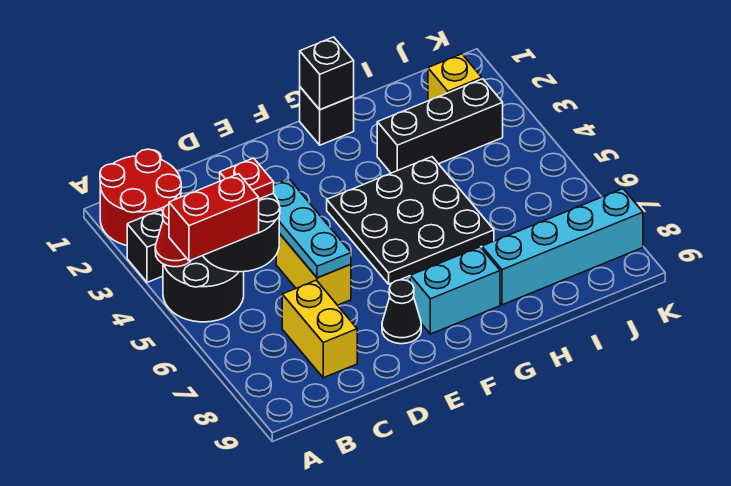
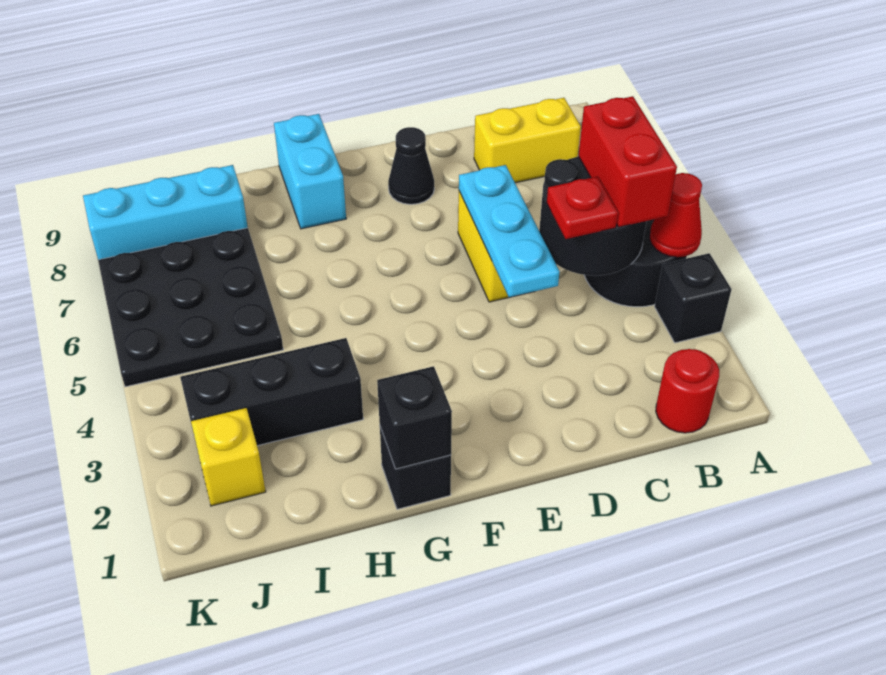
red round brick A1:B2 level 1 -> red round brick B1 level 1
red brick A5:B5 level 3 -> red brick B4:B5 level 3
yellow brick C7:C8 level 1 -> yellow brick B8:C8 level 1
black plate F4:H6 level 1 -> black plate I5:K7 level 1
cyan brick F8:G8 level 1 -> cyan brick G8:G9 level 1
cyan brick H8:K8 level 1 -> cyan brick I8:K8 level 1

